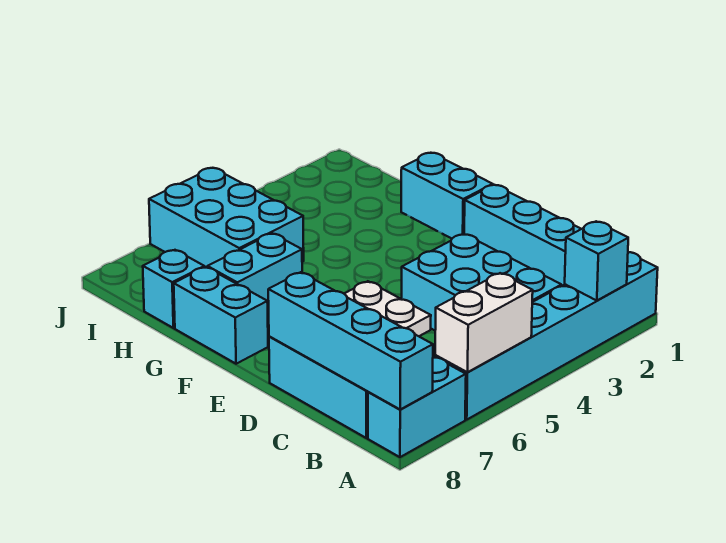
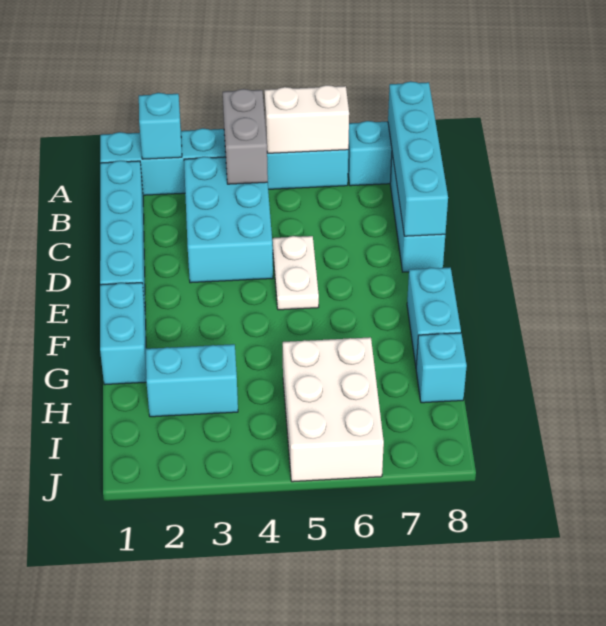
none -> grey brick A4:B4 level 2
cyan brick G6:G7 level 1 -> cyan brick H2:H3 level 1
cyan brick H5:J6 level 1 -> white brick H5:J6 level 1

